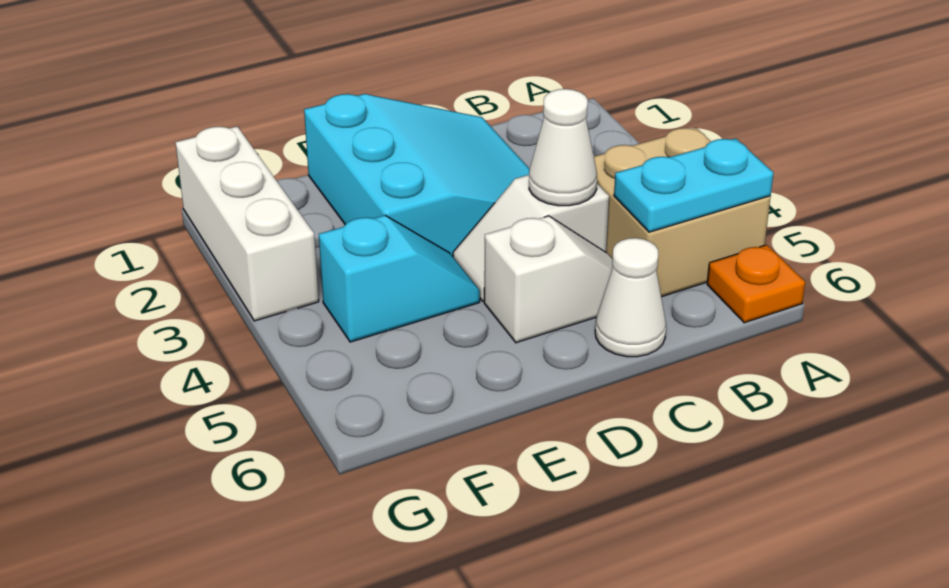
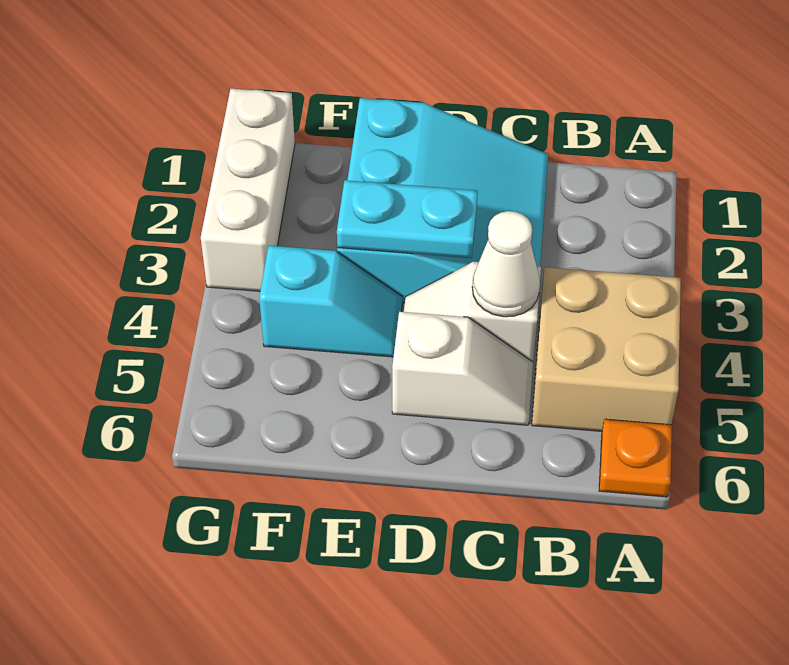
cyan plate A5:B5 level 2 -> cyan plate D3:E3 level 2
white cone C6 level 1 -> none

